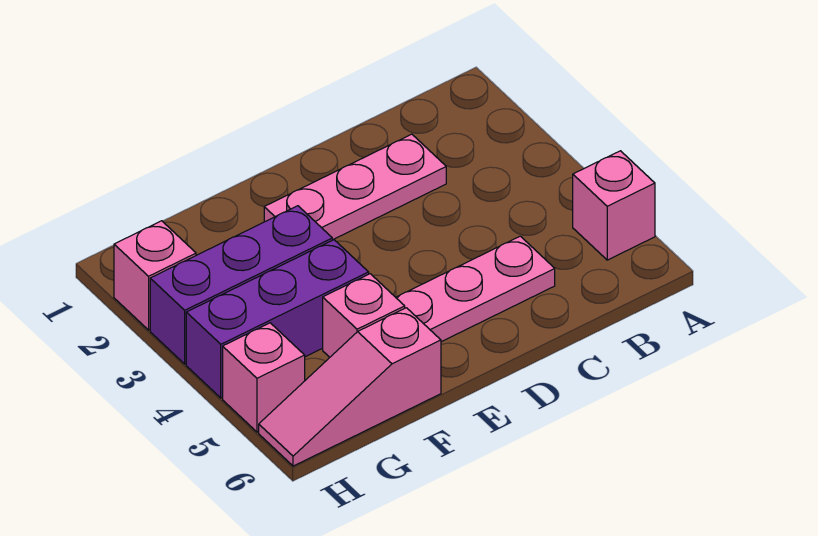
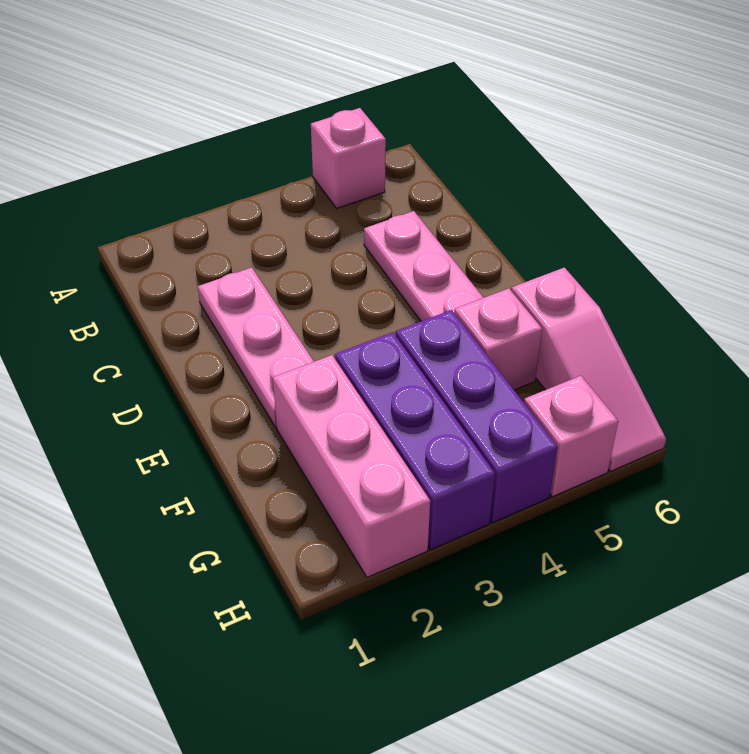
pink brick H2 level 1 -> pink brick F2:H2 level 1

